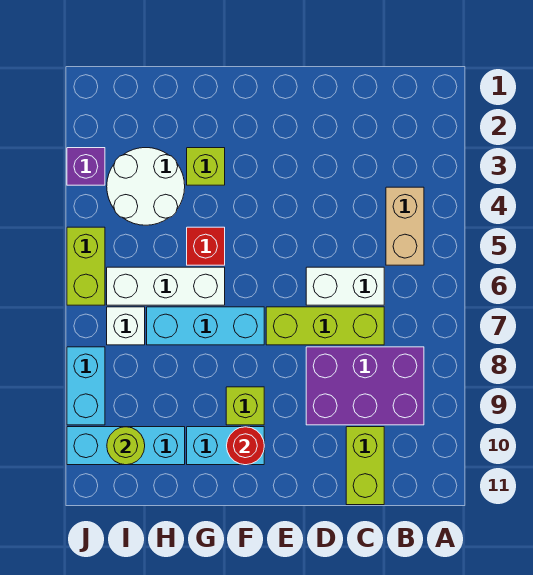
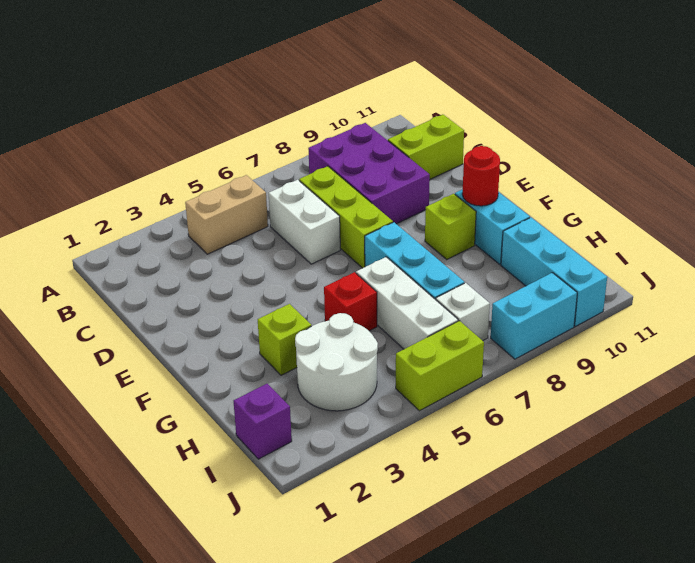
lime round brick I10 level 2 -> none
purple brick J3 level 1 -> purple brick I1 level 1

